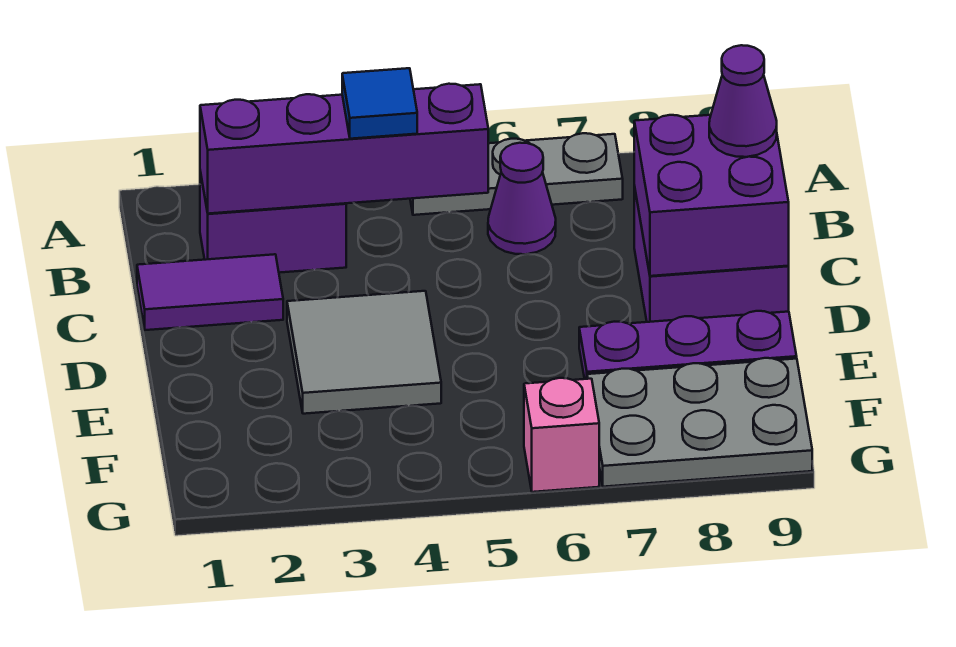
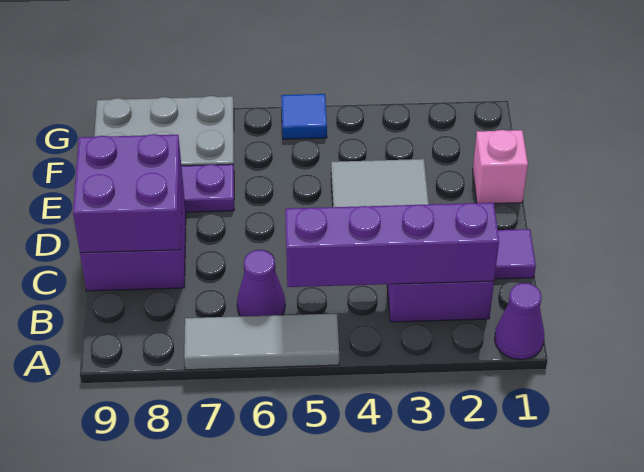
grey plate A5:A7 level 1 -> grey tile A5:A7 level 1
blue tile B4 level 3 -> blue tile G5 level 1
purple cone C9 level 3 -> purple cone A1 level 1
pink brick G6 level 1 -> pink brick E1 level 1

